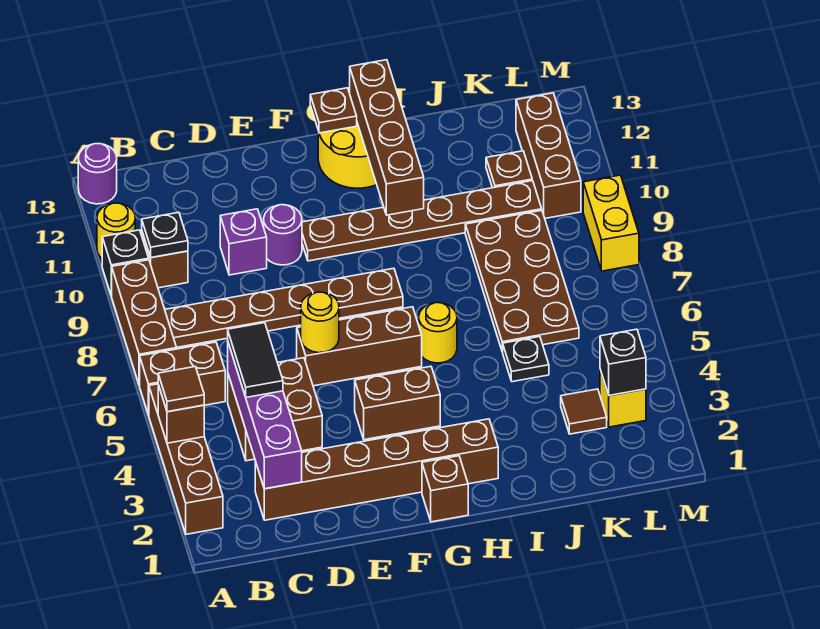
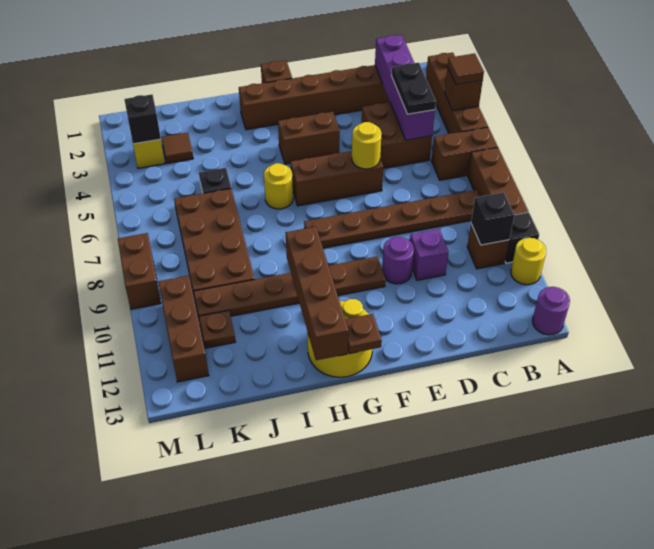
black plate B10 level 2 -> black brick B10 level 2
black tile C4:C5 level 3 -> black plate C4:C5 level 3
yellow brick M8:M9 level 1 -> brown brick M8:M9 level 1

